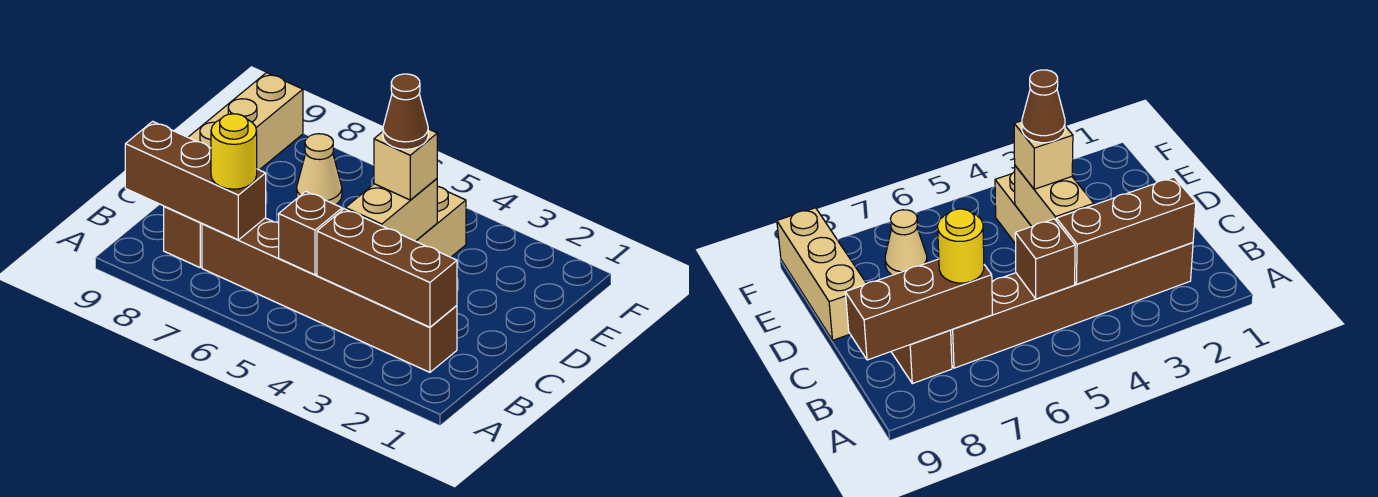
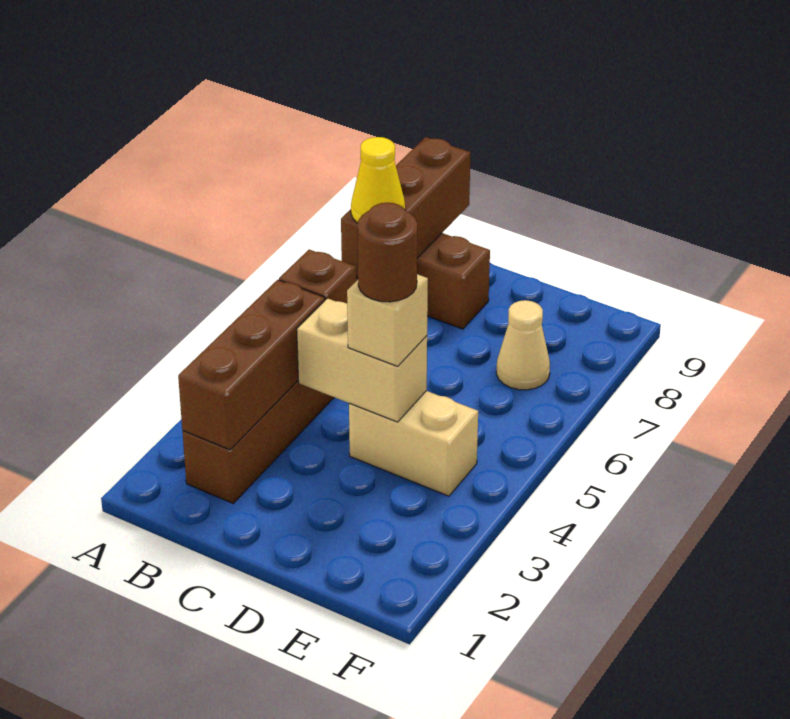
yellow round brick B7 level 3 -> yellow cone B7 level 3
brown cone D4 level 4 -> brown round brick D4 level 4
tan brick D9:F9 level 1 -> none

